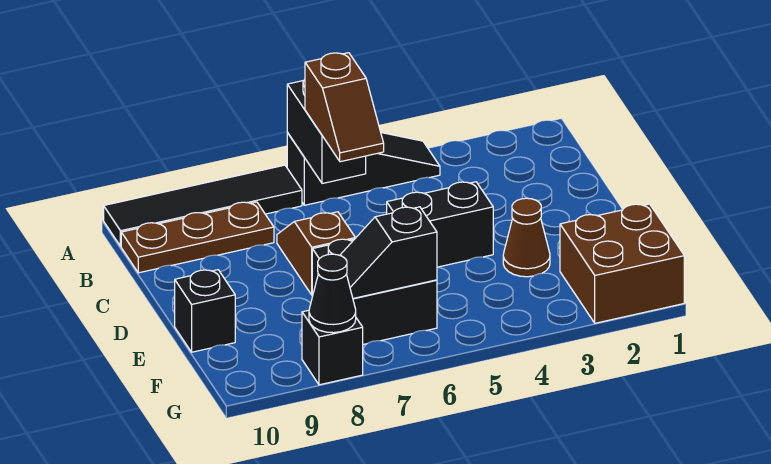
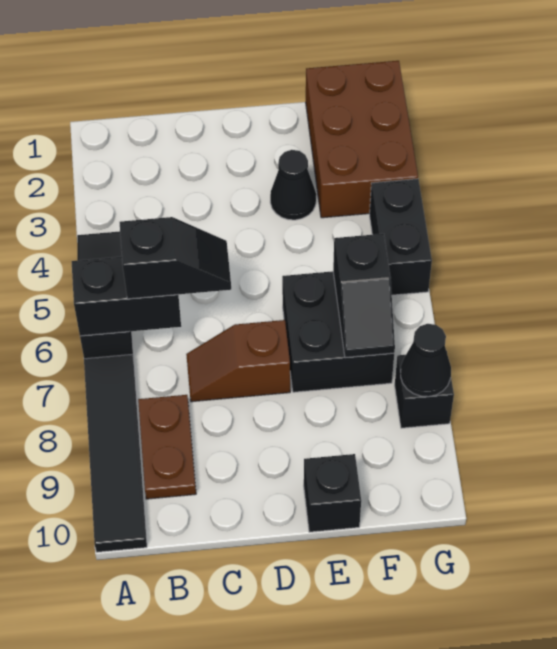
brown slope B6:C6 level 3 top B -> black slope B6:C6 level 3 top B
brown plate B8:B10 level 1 -> brown plate B8:B9 level 1
black brick D4:D5 level 1 -> black brick G4:G5 level 1
brown cone E3 level 1 -> black cone E3 level 1
brown brick F1:G2 level 1 -> brown brick F1:G3 level 1

